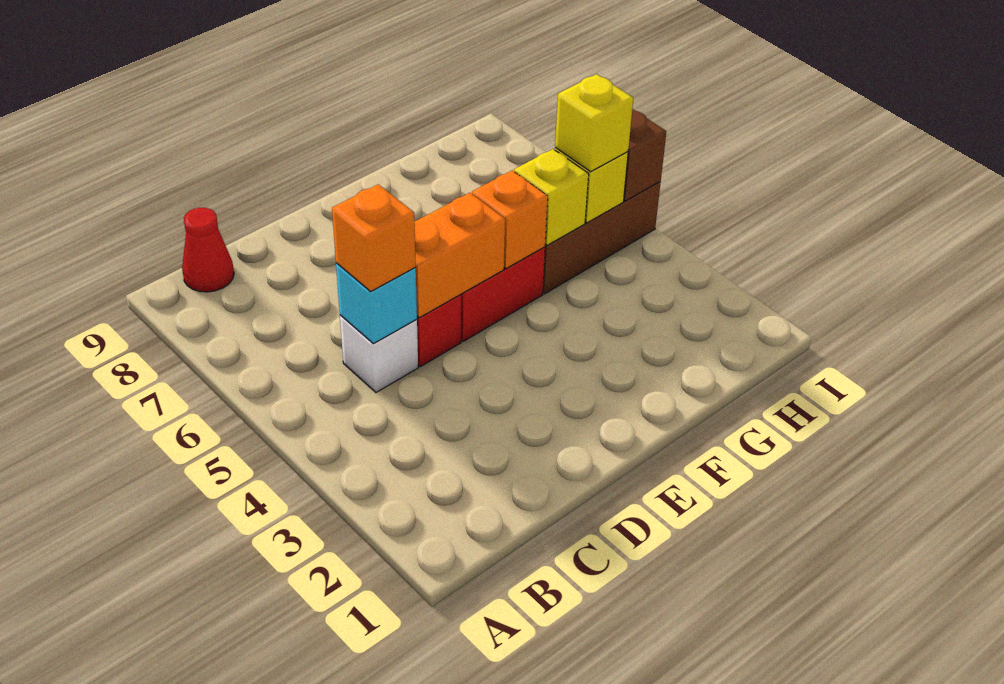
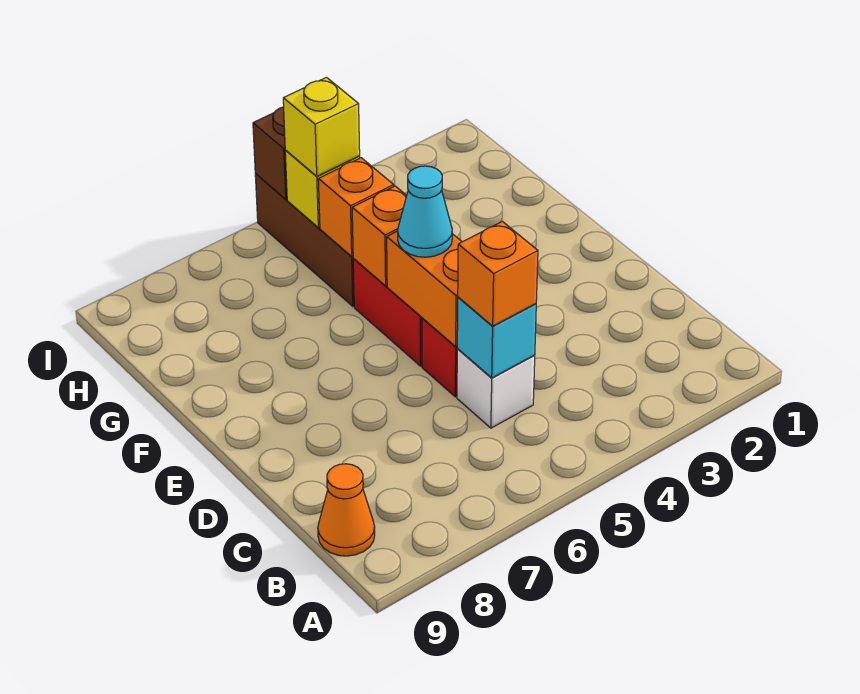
red cone B9 level 1 -> orange cone B9 level 1
none -> cyan cone E5 level 3
yellow brick G5 level 2 -> orange brick G5 level 2

